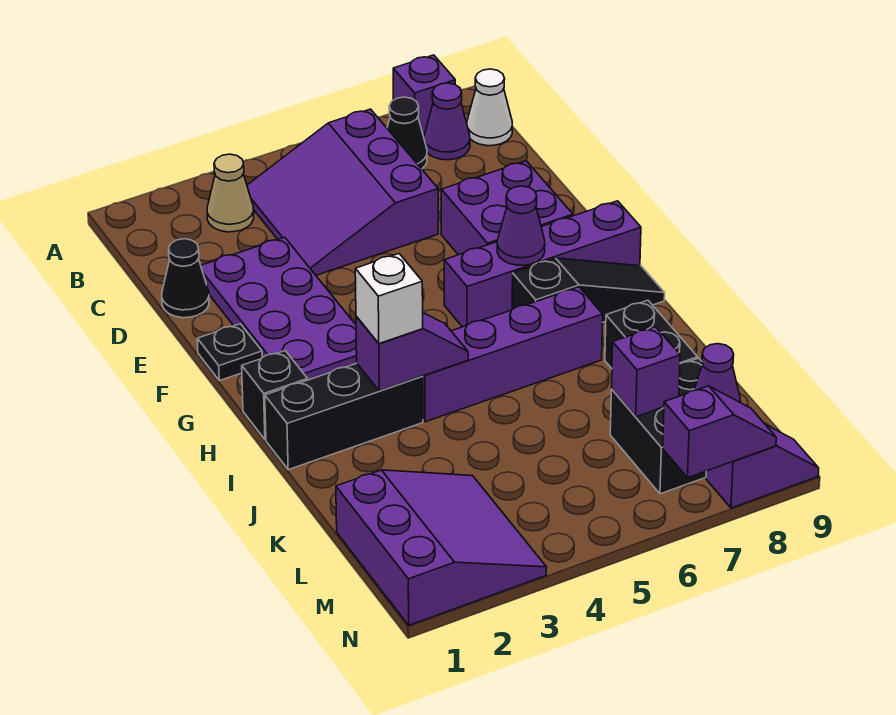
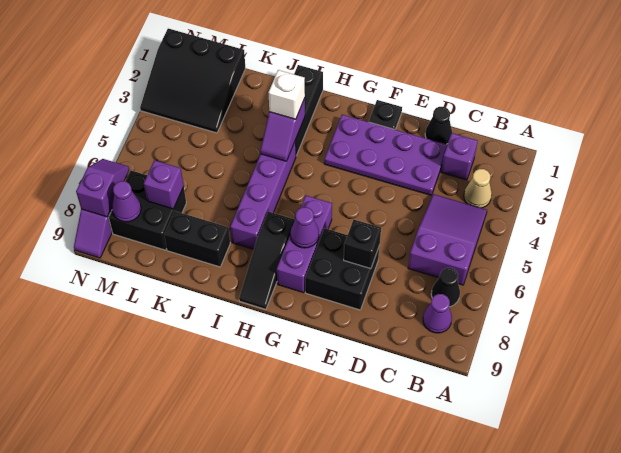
purple brick A8 level 1 -> purple brick C2 level 1
purple slope B4:D6 level 1 top 6 -> purple slope B4:C6 level 1 top 6
white cone B9 level 1 -> none
purple brick E7:F8 level 1 -> black brick E7:F8 level 1
purple brick G6:G9 level 1 -> purple brick G6:G8 level 1
black brick H1 level 1 -> black brick E7 level 2
purple slope L1:N3 level 1 top 1 -> black slope L1:N3 level 1 top 1
purple slope N7:N8 level 2 top 7 -> purple slope N7:N8 level 2 top 8

